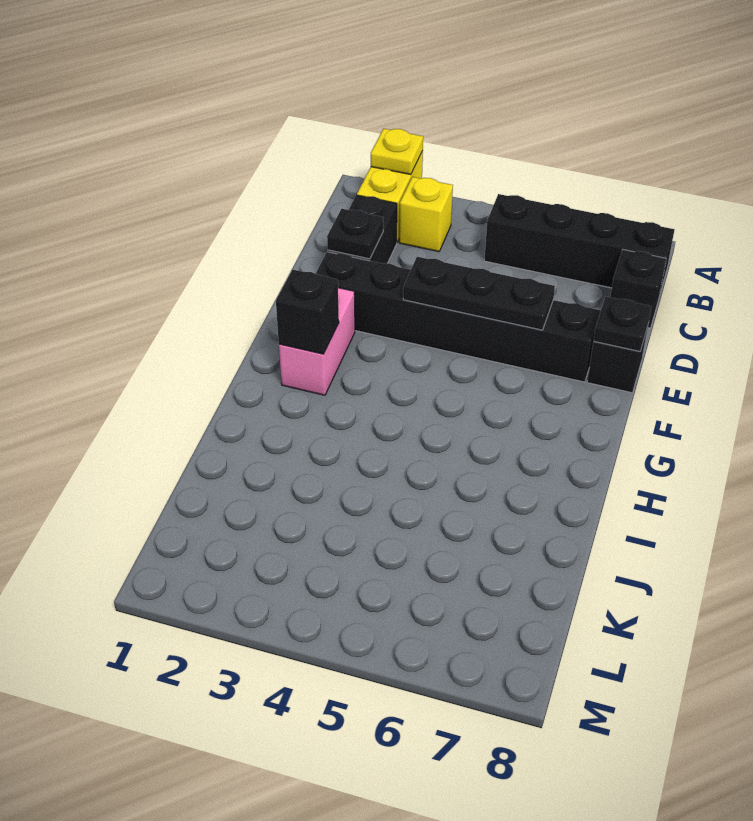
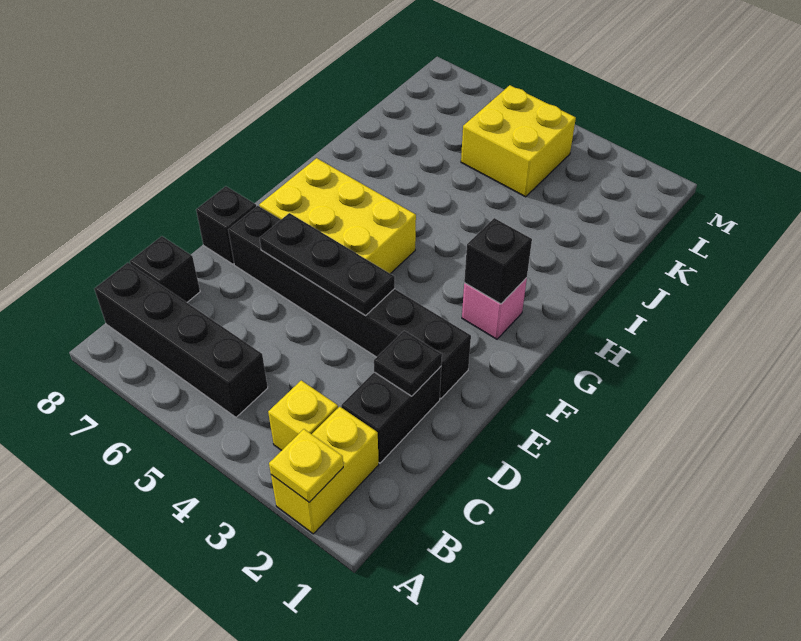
black plate E8 level 2 -> none
pink brick F2:G2 level 1 -> pink brick G2 level 1
none -> yellow brick F5:G7 level 1
none -> yellow brick K4:L5 level 1

